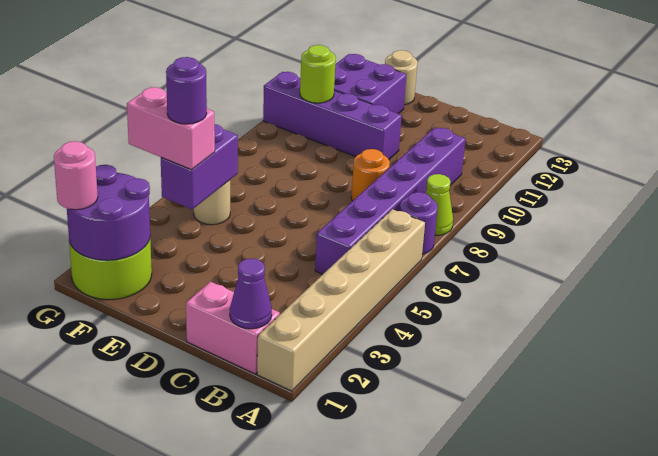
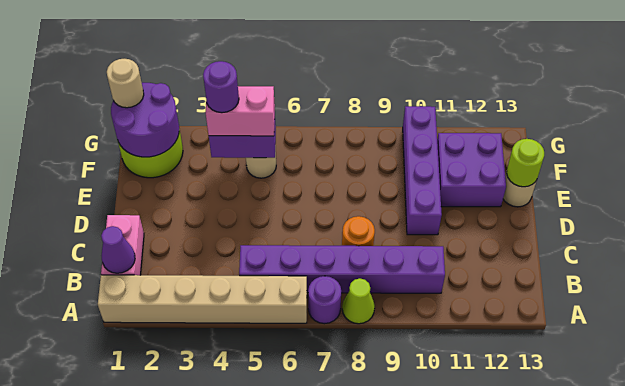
pink brick F4:G4 level 3 -> pink brick F4:F5 level 3
lime round brick F10 level 2 -> lime round brick E13 level 2
pink round brick G1 level 3 -> tan round brick G1 level 3

